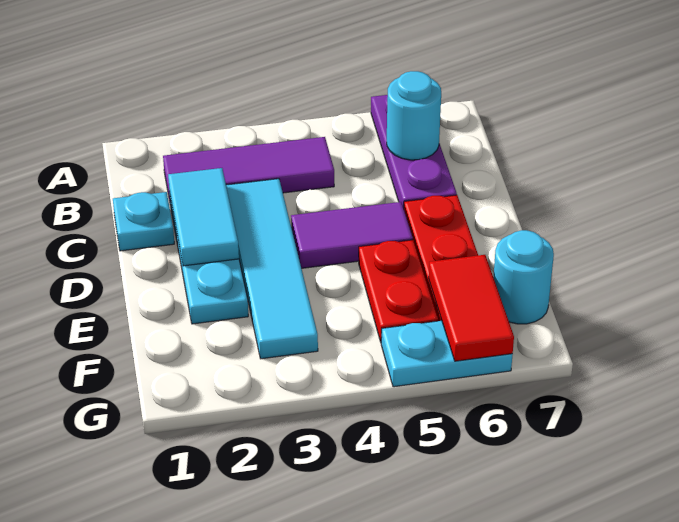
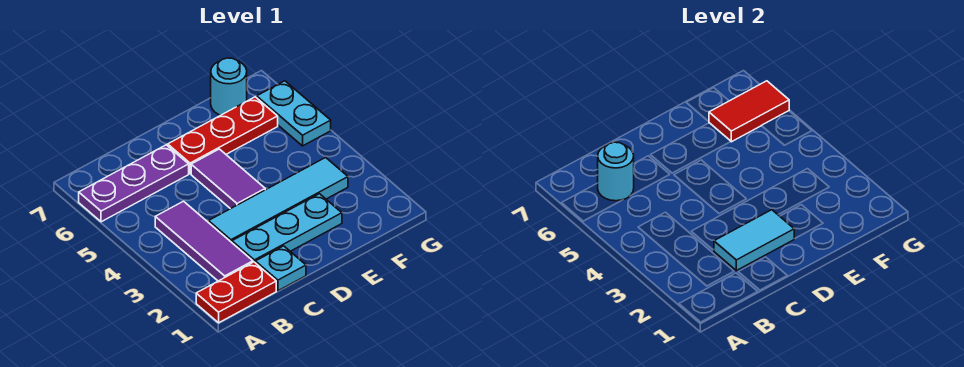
red plate E5:F5 level 1 -> red plate A1:B1 level 1

